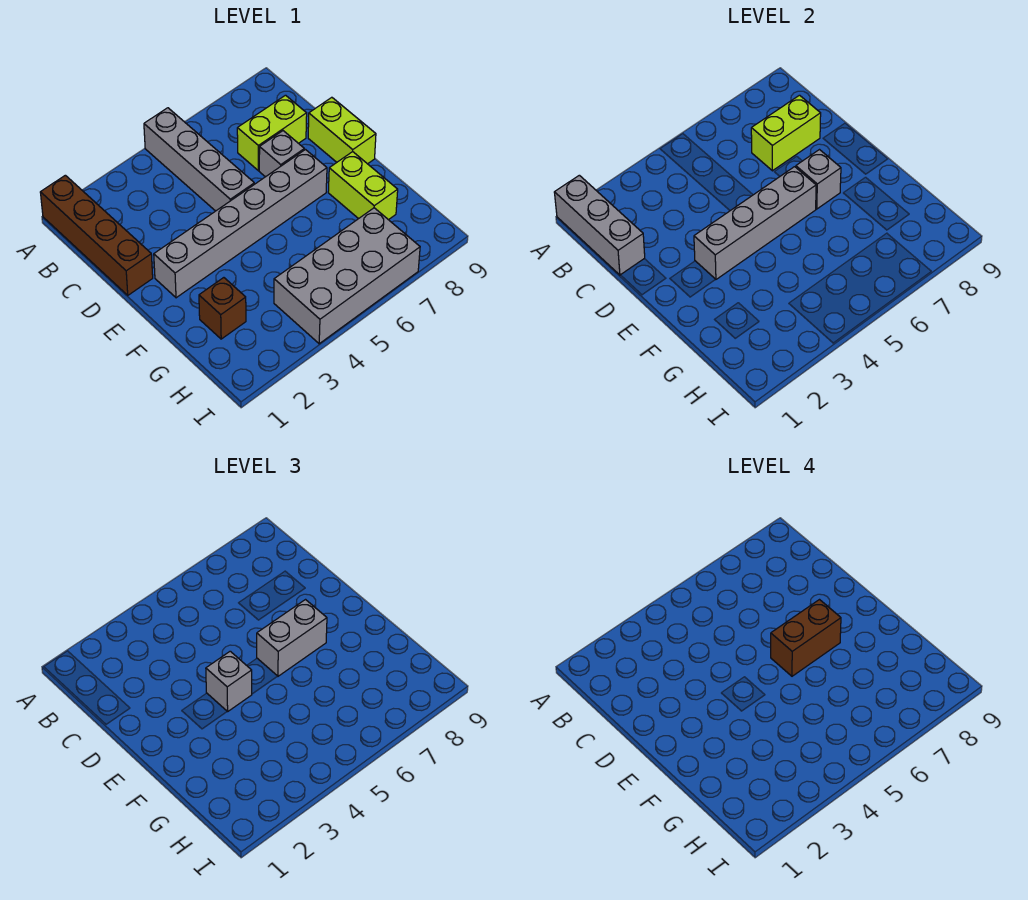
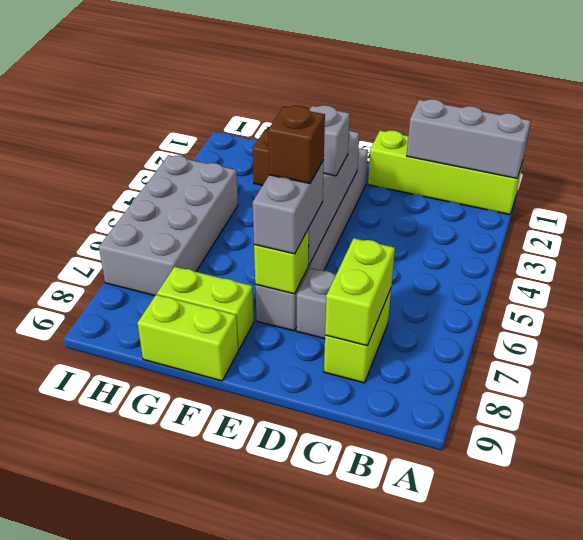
brown brick A1:D1 level 1 -> lime brick A1:D1 level 1
grey brick A5:D5 level 1 -> none
lime brick D9:E9 level 1 -> lime brick F9:G9 level 1
brown brick E6:E7 level 4 -> brown brick E6 level 4
grey brick E7 level 2 -> lime brick E7 level 2

